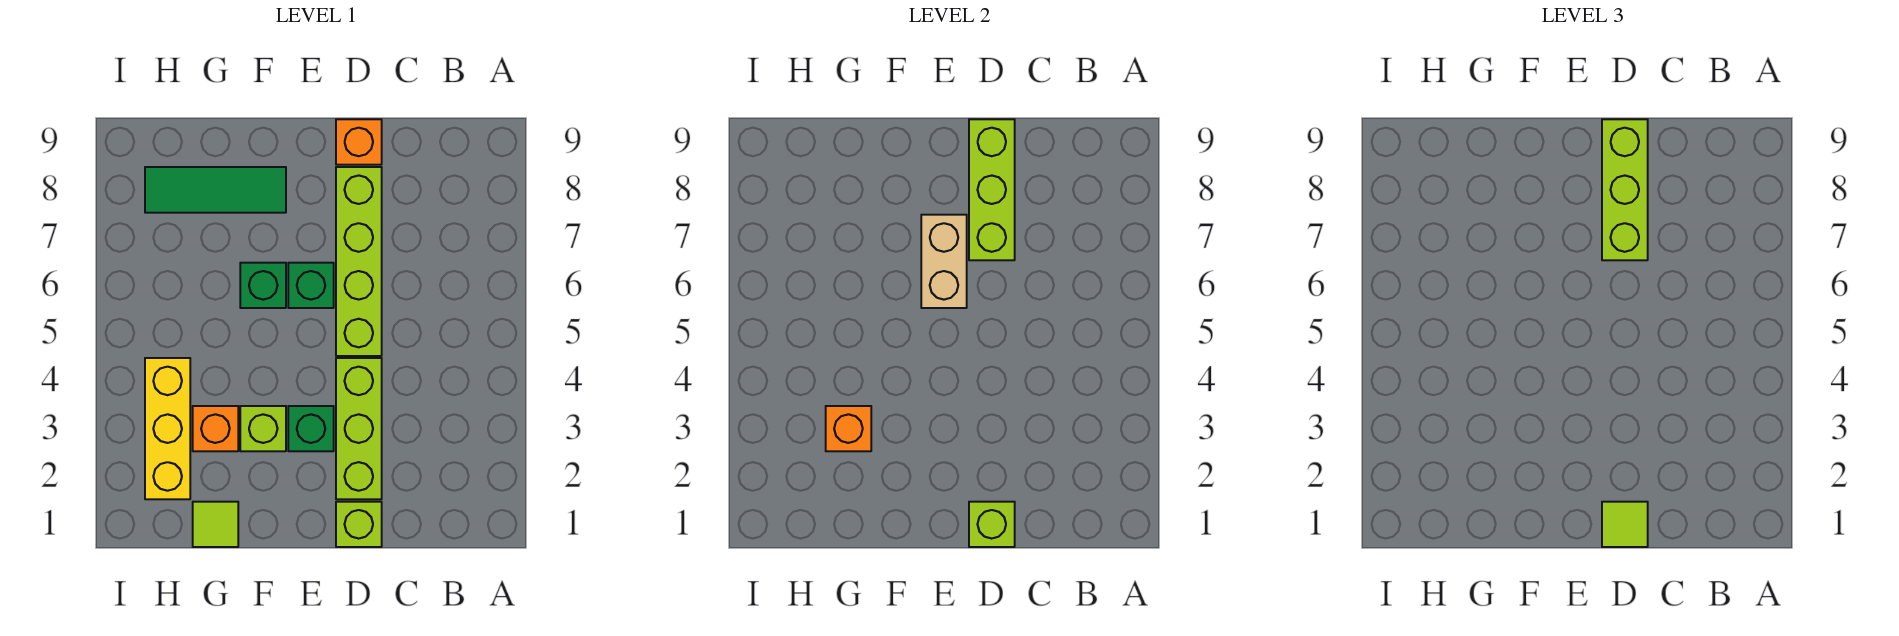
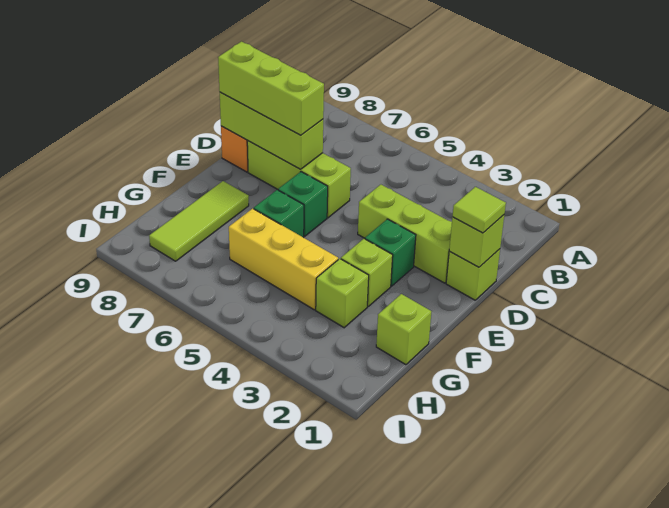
lime brick D5:D8 level 1 -> lime brick D6:D8 level 1
tan brick E6:E7 level 2 -> none
green tile F8:H8 level 1 -> lime tile F8:H8 level 1
lime tile G1 level 1 -> lime brick G1 level 1
orange brick G3 level 1 -> lime brick G3 level 1
orange brick G3 level 2 -> none
yellow brick H2:H4 level 1 -> yellow brick G4:G6 level 1

